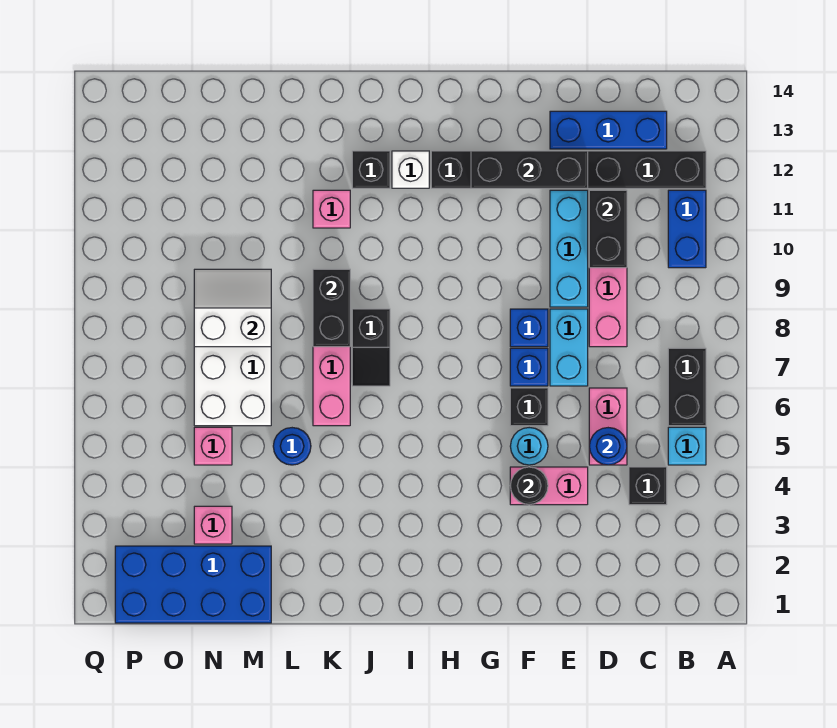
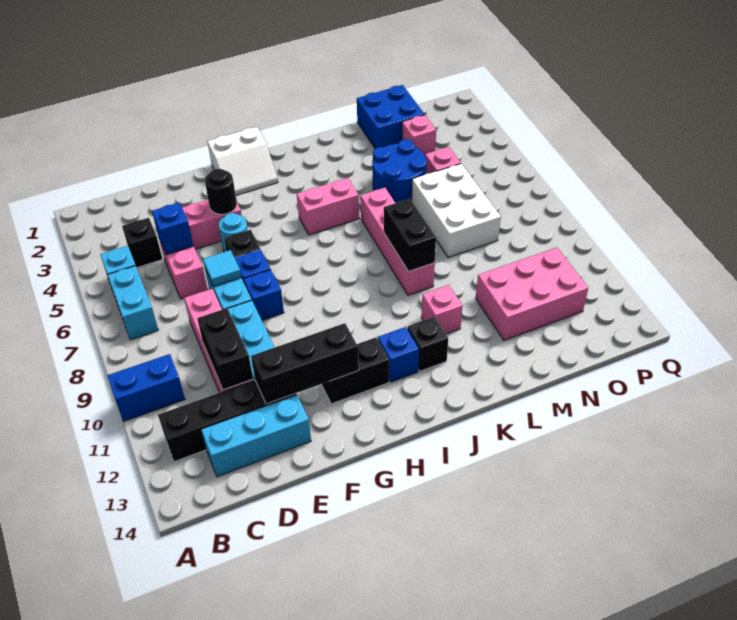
black brick B6:B7 level 1 -> cyan brick B6:B7 level 1
blue brick B10:B11 level 1 -> blue brick A10:B10 level 1
blue brick C13:E13 level 1 -> cyan brick C13:E13 level 1
blue round brick D5 level 2 -> blue brick D5 level 2
none -> cyan tile E7 level 2
none -> pink brick I5:J5 level 1
white brick I12 level 1 -> blue brick I12 level 1
black slope J7:J8 level 1 top 8 -> none
blue round brick L5 level 1 -> blue round brick L4:M5 level 1
blue brick M1:P2 level 1 -> blue brick M1:N2 level 1
white slope M8:N9 level 2 top 8 -> white slope G1:H2 level 1 top 1
none -> pink brick M11:O12 level 1

